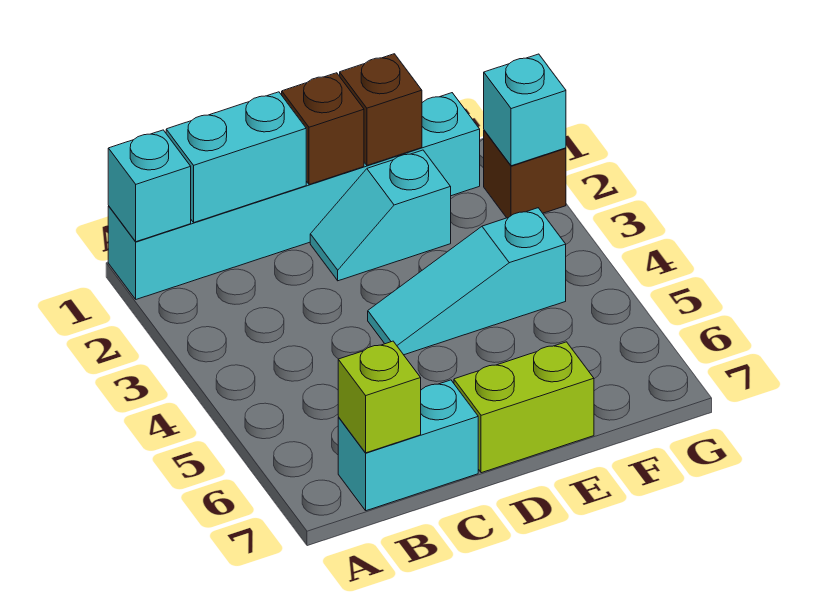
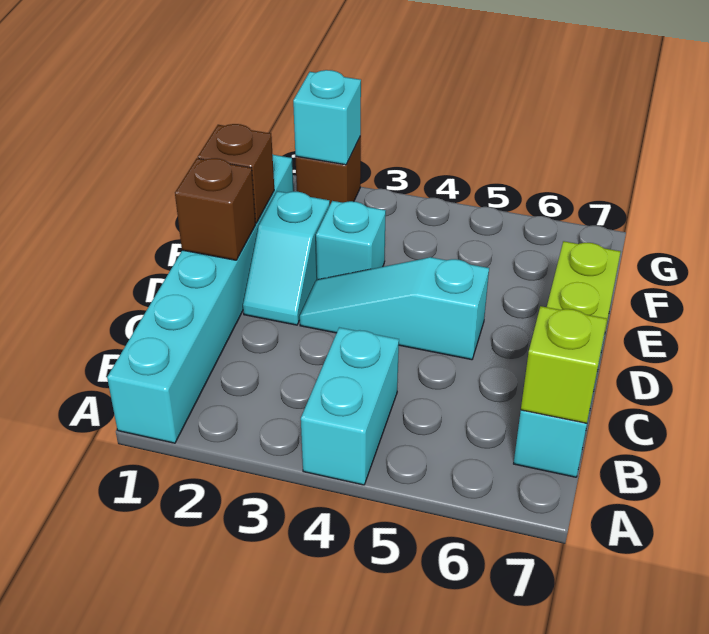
cyan brick A1 level 2 -> cyan brick E3 level 1
cyan brick B1:C1 level 2 -> cyan brick A4:B4 level 1
cyan slope D4:F4 level 1 top F -> cyan slope D3:D5 level 1 top 5

